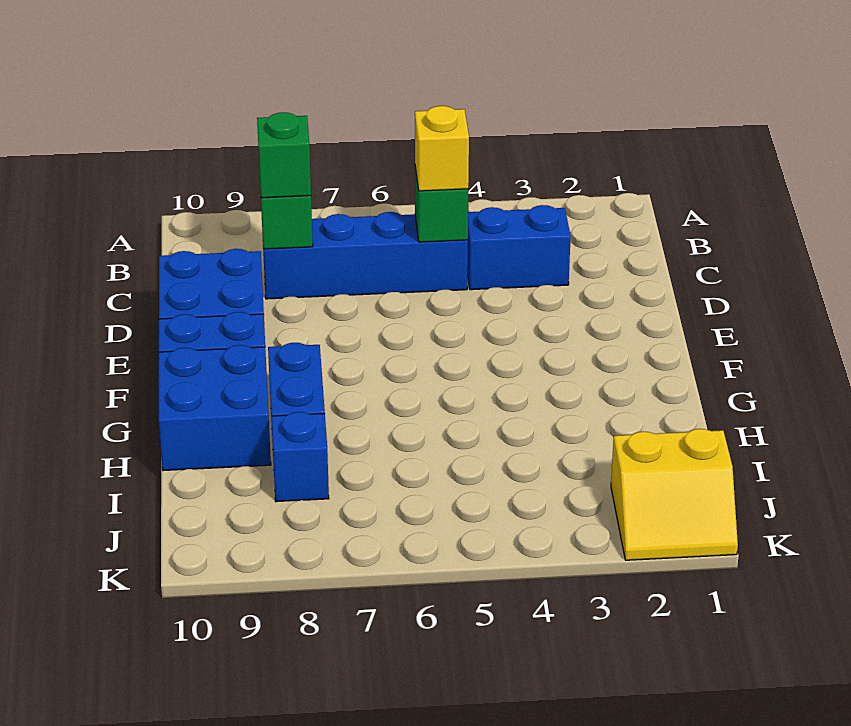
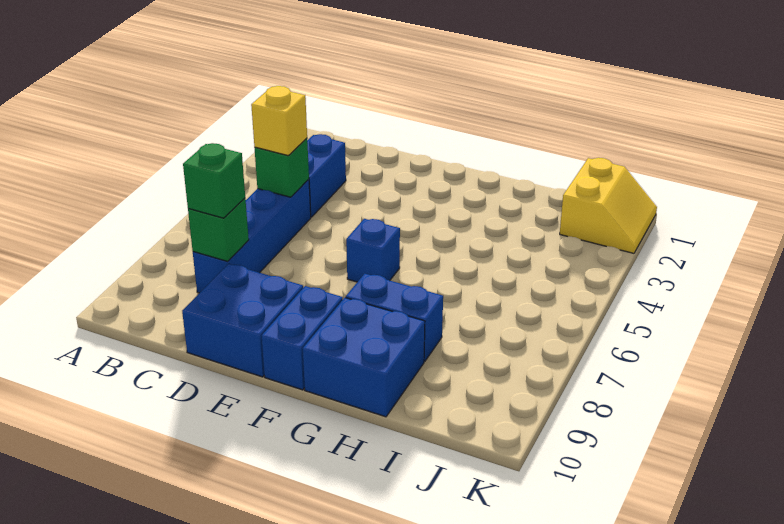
blue brick I8 level 1 -> blue brick F6 level 1

